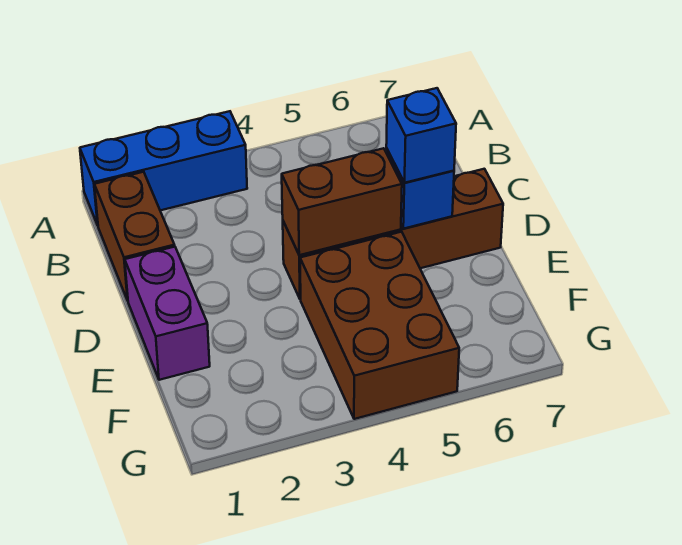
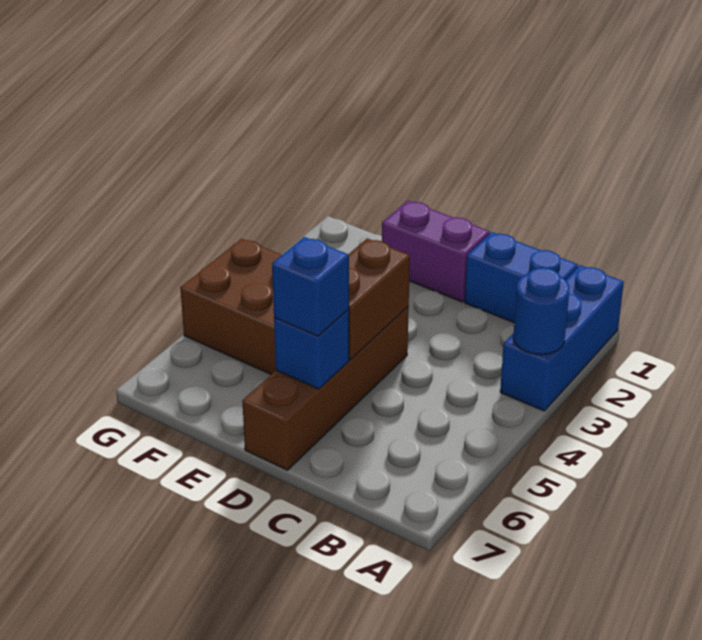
none -> blue round brick A3 level 2
brown brick B1:C1 level 1 -> blue brick B1:C1 level 1

